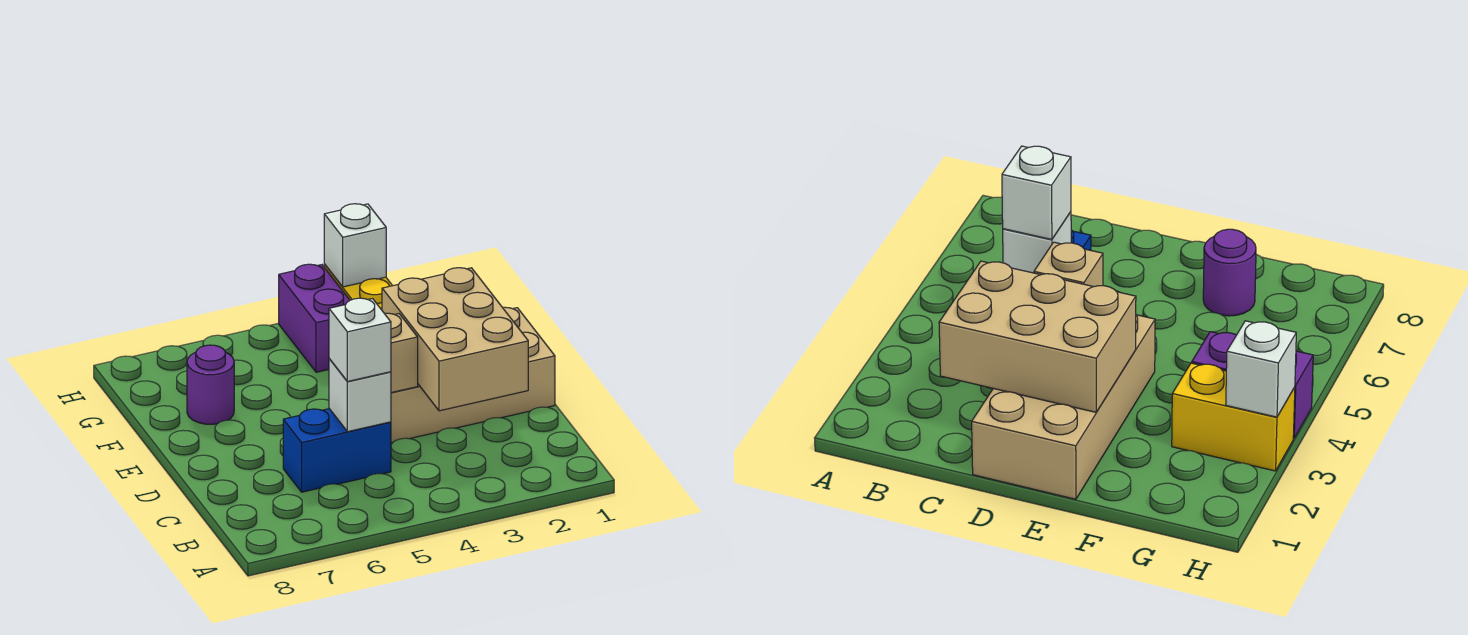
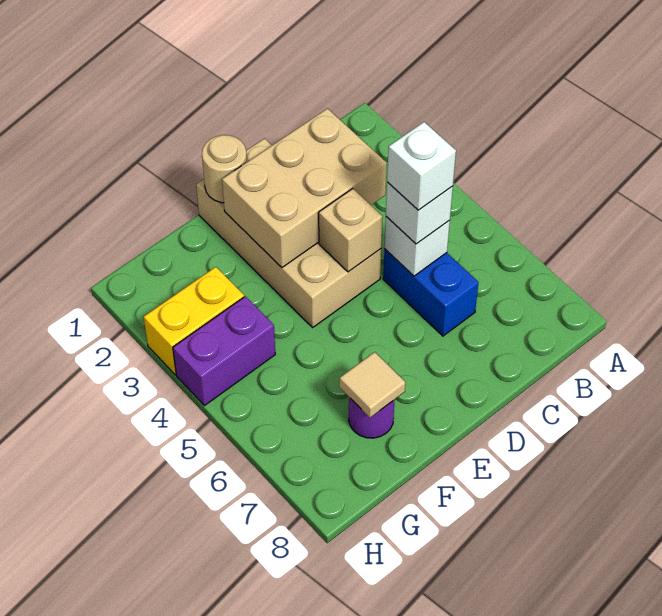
none -> tan round brick E1 level 2
none -> tan tile F7 level 2
white brick H3 level 2 -> white brick C5 level 4

